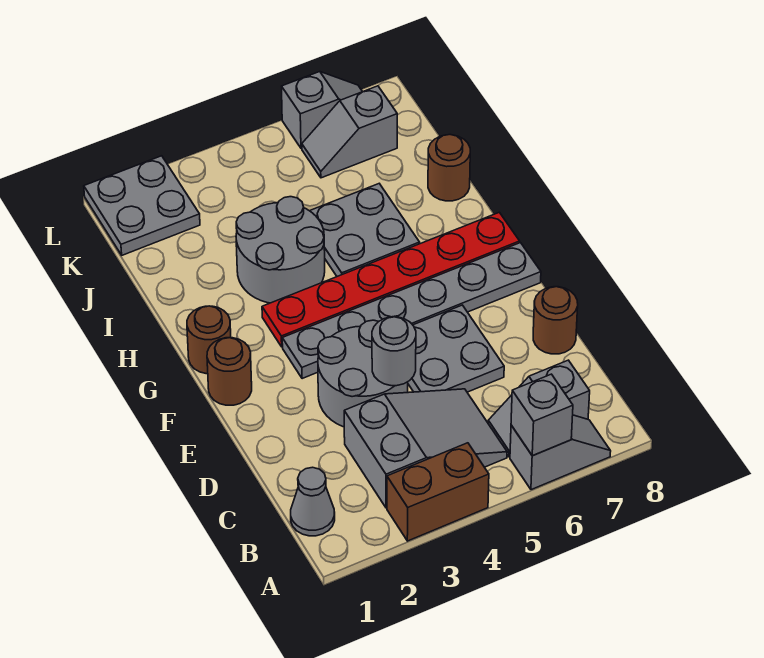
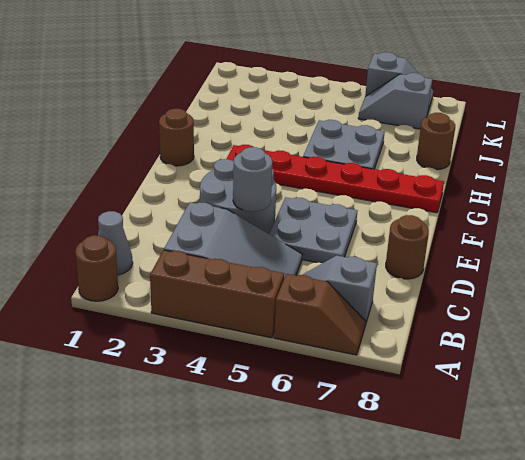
brown brick A3:A4 level 1 -> brown brick A3:A5 level 1
grey slope A6:A7 level 1 top 6 -> brown slope A6:A7 level 1 top 6
grey brick A6 level 2 -> none
brown round brick F1 level 1 -> brown round brick A1 level 1
grey plate F3:F8 level 1 -> none
grey round brick H3:I4 level 1 -> none
grey plate K1:L2 level 1 -> none

